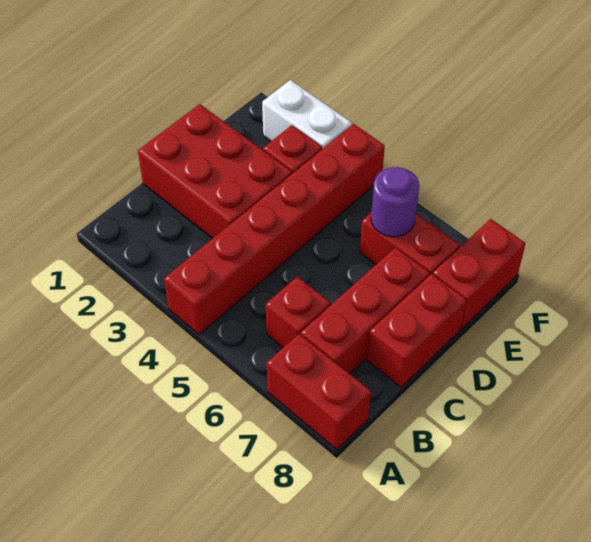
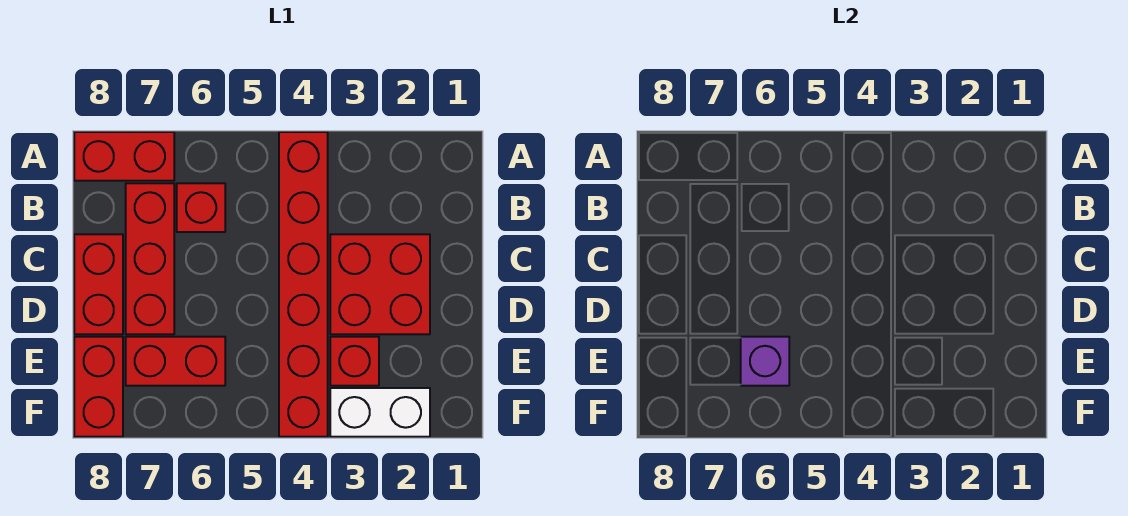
red brick C1:D3 level 1 -> red brick C2:D3 level 1
purple round brick E6 level 2 -> purple brick E6 level 2

